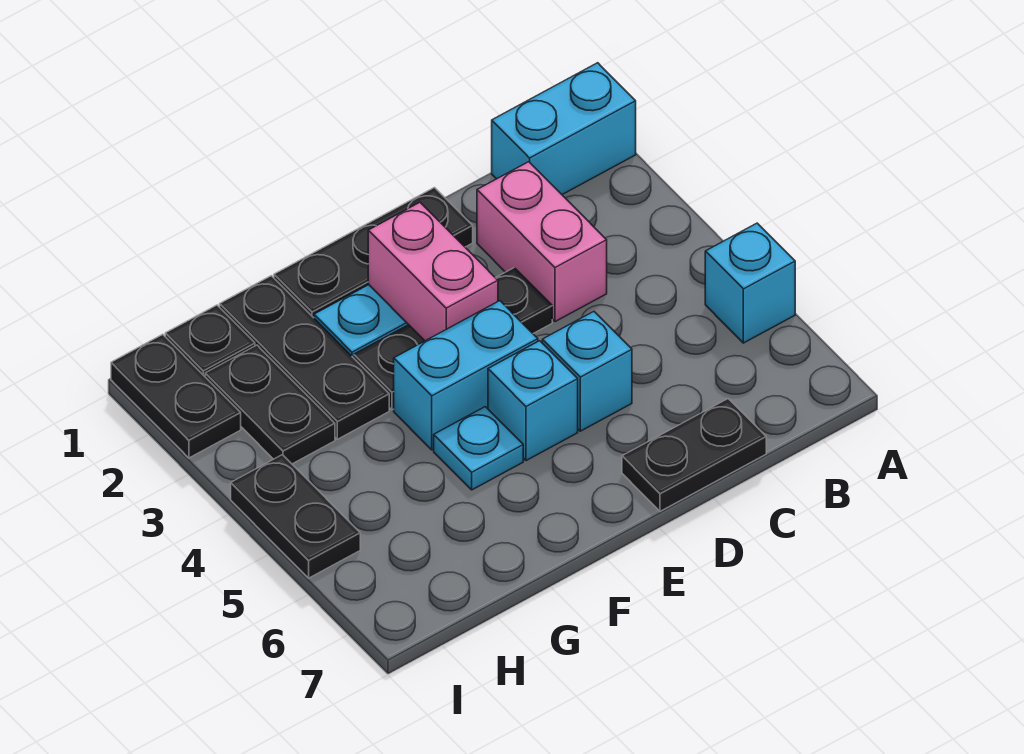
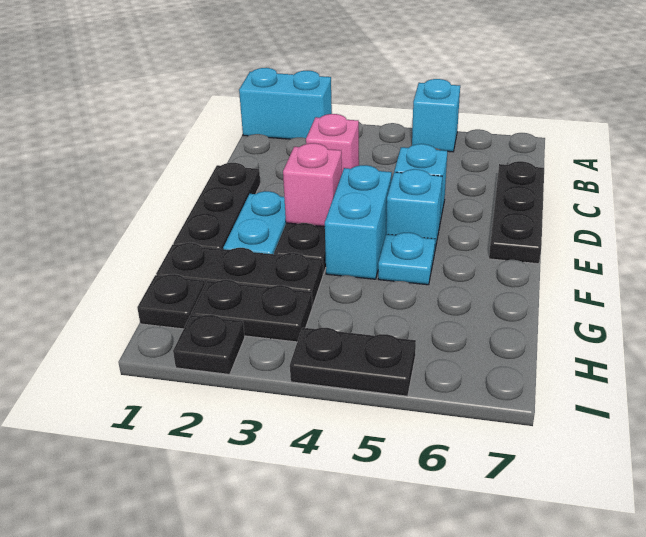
cyan brick A1:B1 level 1 -> cyan brick A1:A2 level 1
pink brick C2:C3 level 1 -> pink brick C3 level 1
black plate C7:D7 level 1 -> black plate C7:E7 level 1
pink brick E2:E3 level 2 -> pink brick E3 level 2
black plate I1:I2 level 1 -> black plate I2 level 1

